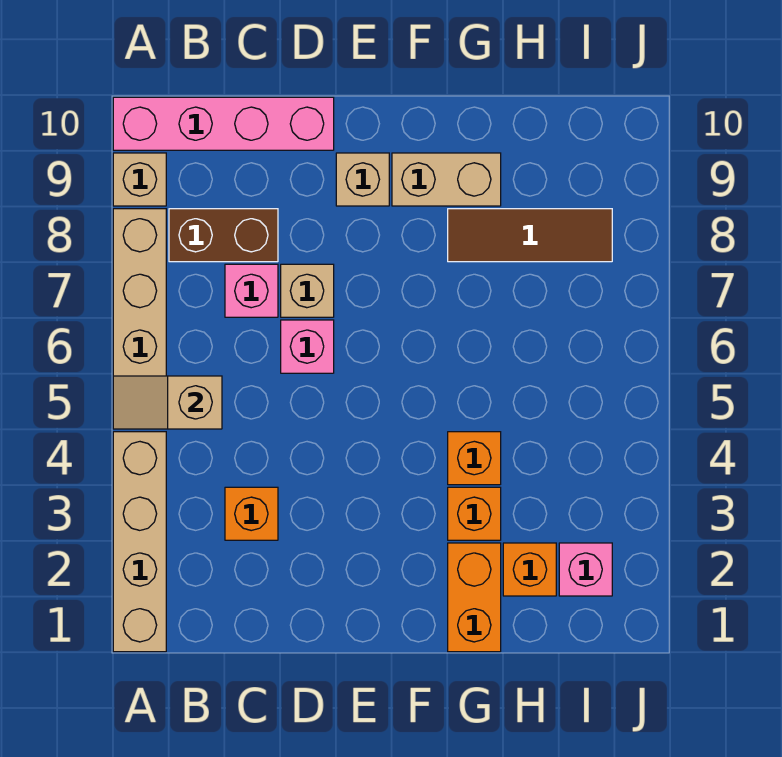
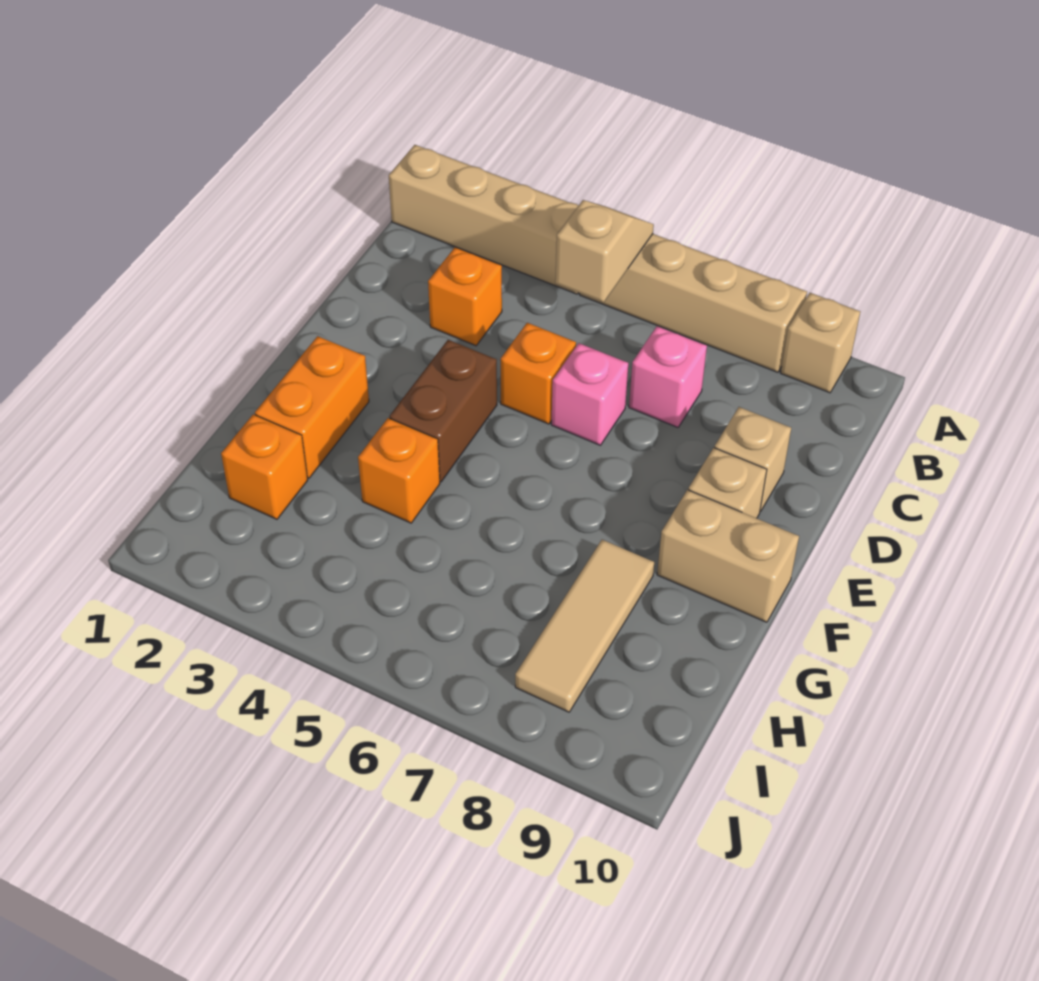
pink brick A10:D10 level 1 -> none
brown brick B8:C8 level 1 -> brown brick E4:F4 level 1
tan brick D7 level 1 -> tan brick D9 level 1
tan brick F9:G9 level 1 -> tan brick F9:F10 level 1
orange brick G1:G2 level 1 -> orange brick F2:G2 level 1
orange brick G3 level 1 -> orange brick D5 level 1
brown tile G8:I8 level 1 -> tan tile G8:I8 level 1
pink brick I2 level 1 -> none

